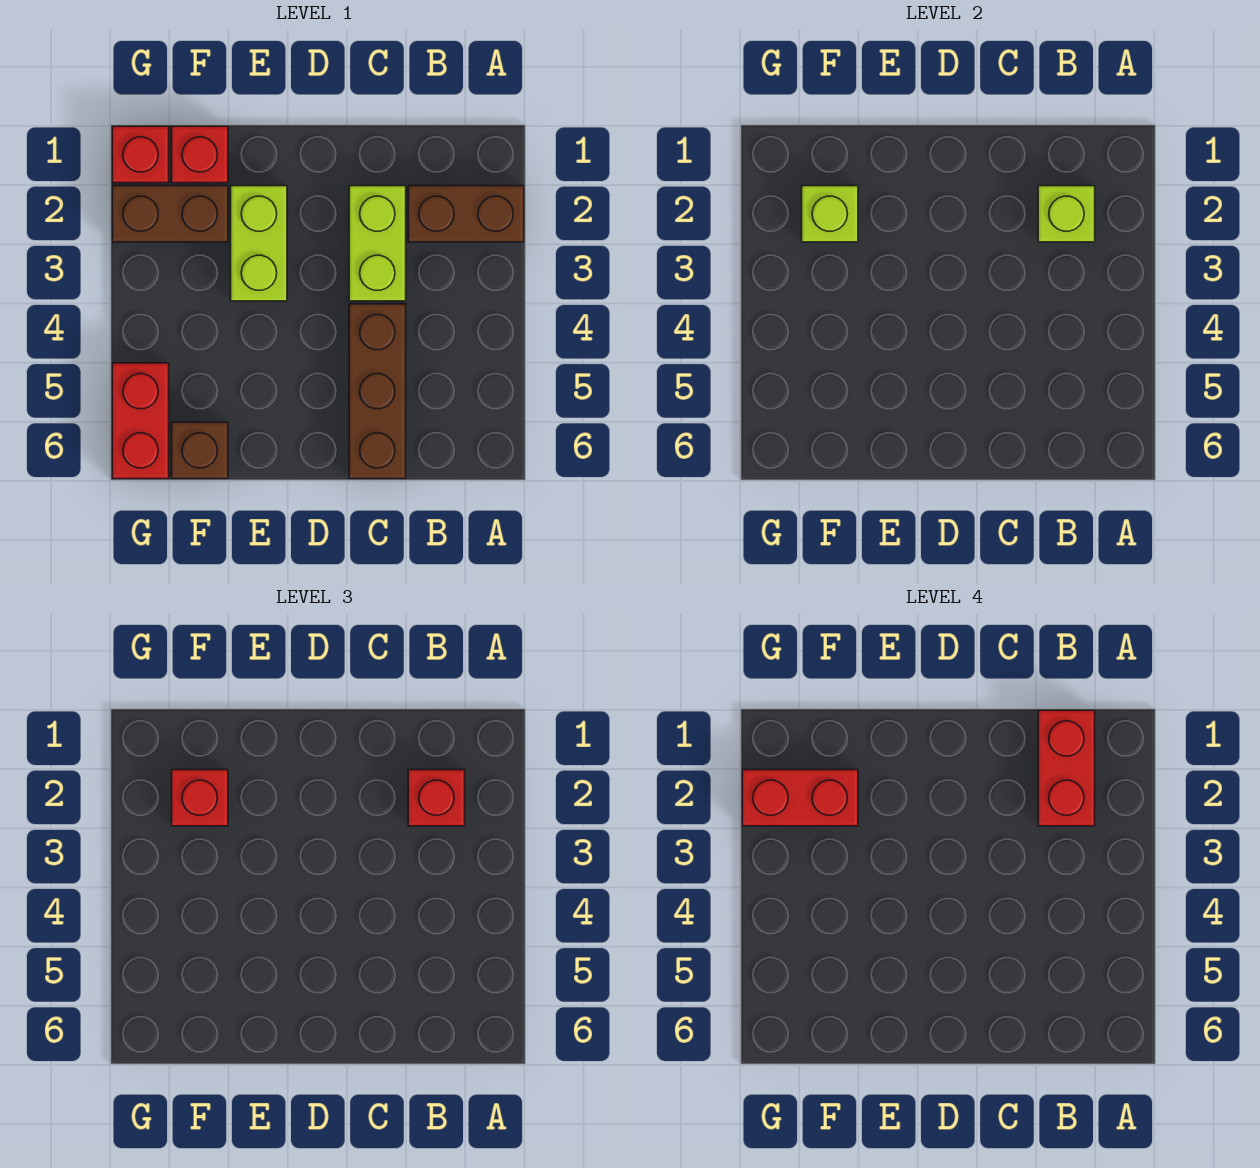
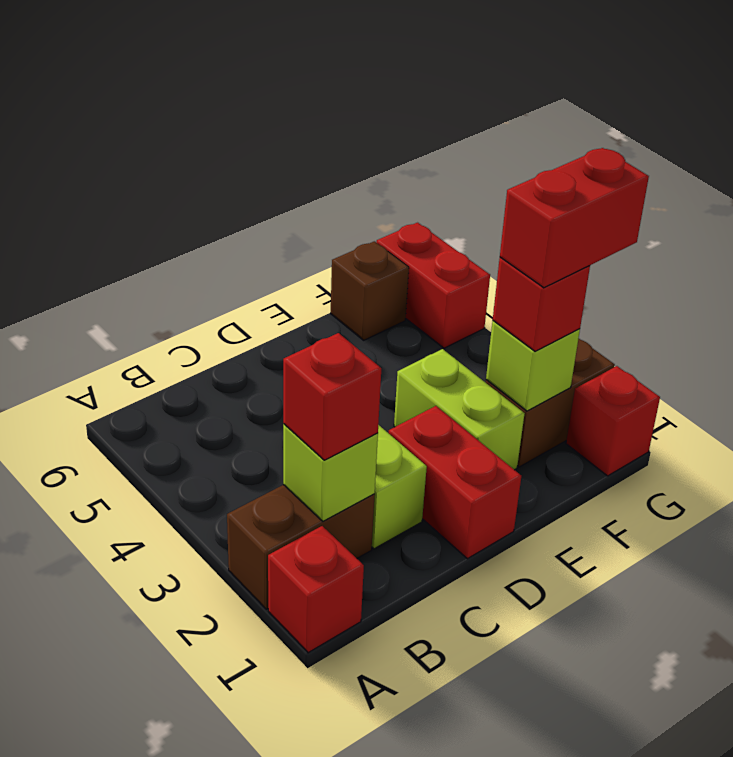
red brick B1:B2 level 4 -> red brick D1:D2 level 1
brown brick C4:C6 level 1 -> none
red brick F1 level 1 -> red brick A1 level 1

